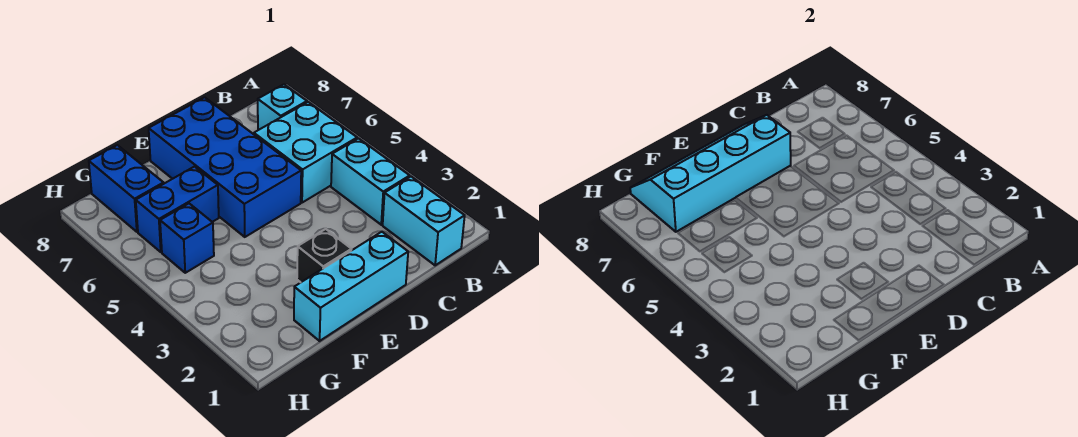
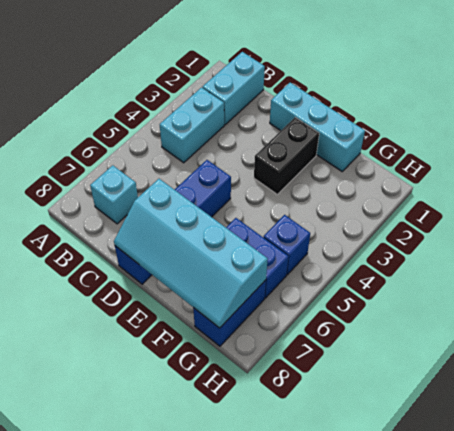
cyan brick B5:C6 level 1 -> none
blue brick D5:E8 level 1 -> blue brick D5:D8 level 1
black brick E2 level 1 -> black brick E2:E3 level 1

